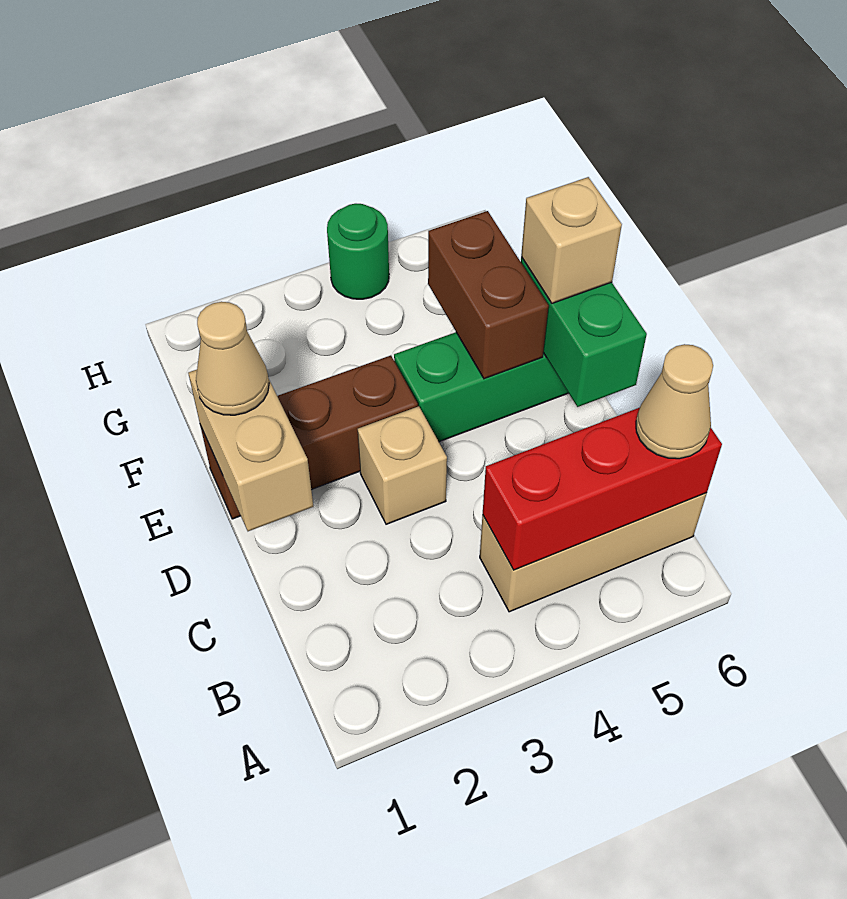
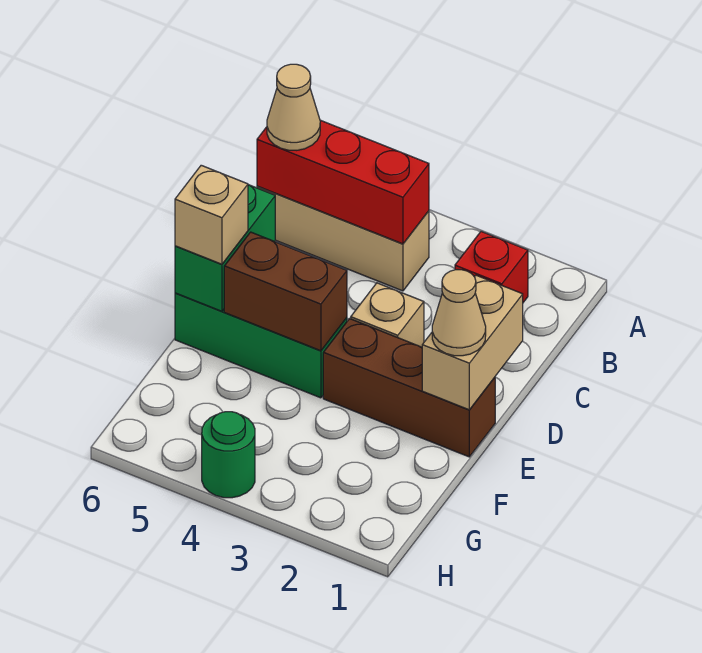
none -> red brick B2 level 1
brown brick E5:F5 level 2 -> brown brick E4:E5 level 2

